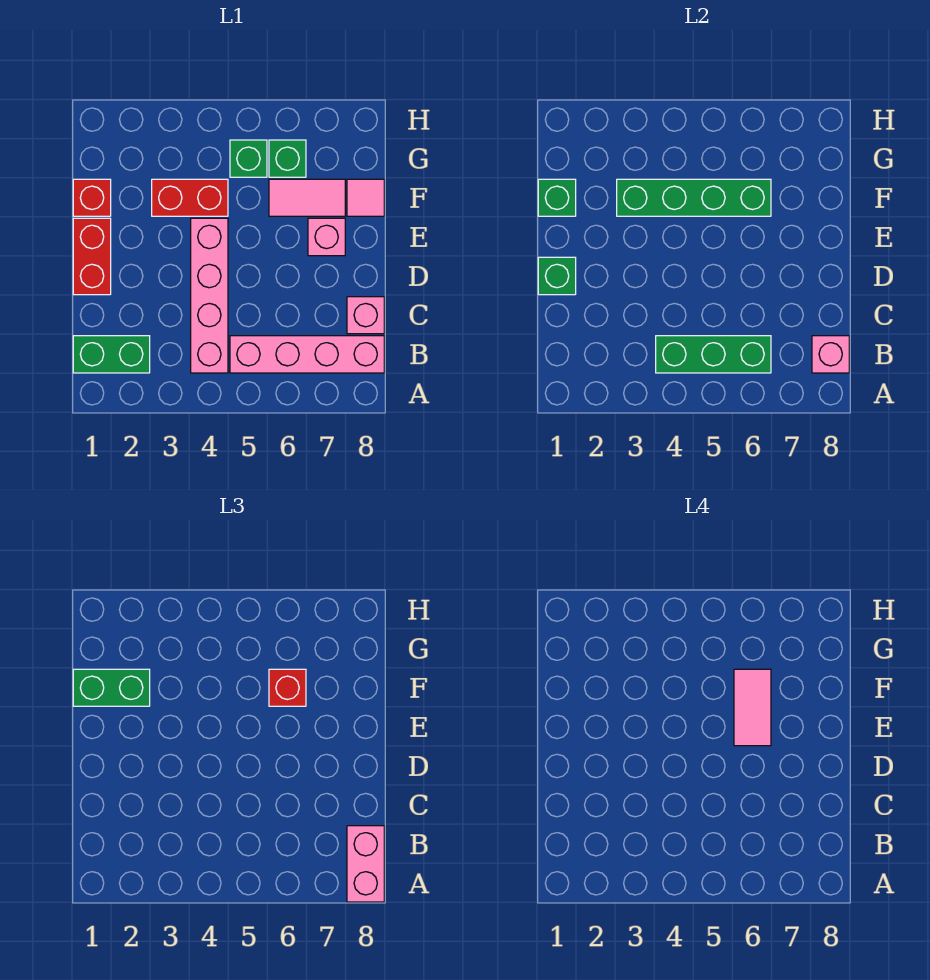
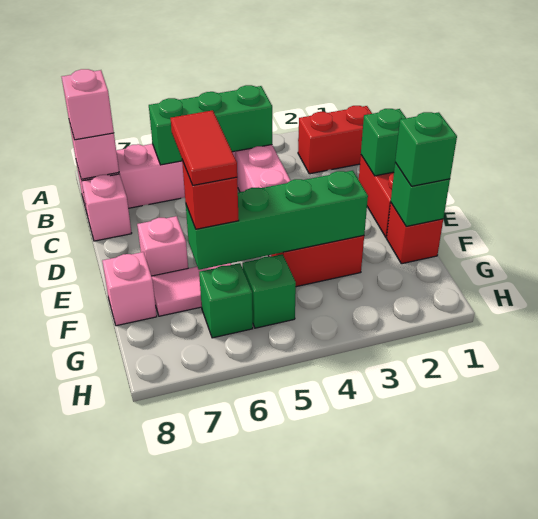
pink brick A8:B8 level 3 -> pink brick B8 level 3
green brick B1:B2 level 1 -> red brick B1:B2 level 1
pink tile E6:F6 level 4 -> red tile E6:F6 level 4
green brick F1:F2 level 3 -> green brick F1 level 3
pink tile F8 level 1 -> pink brick F8 level 1

